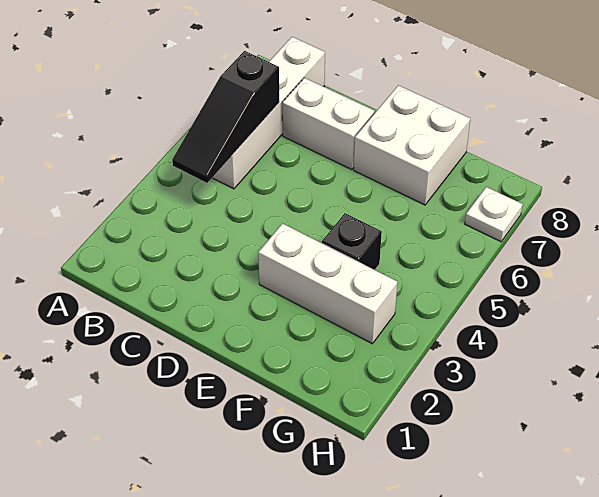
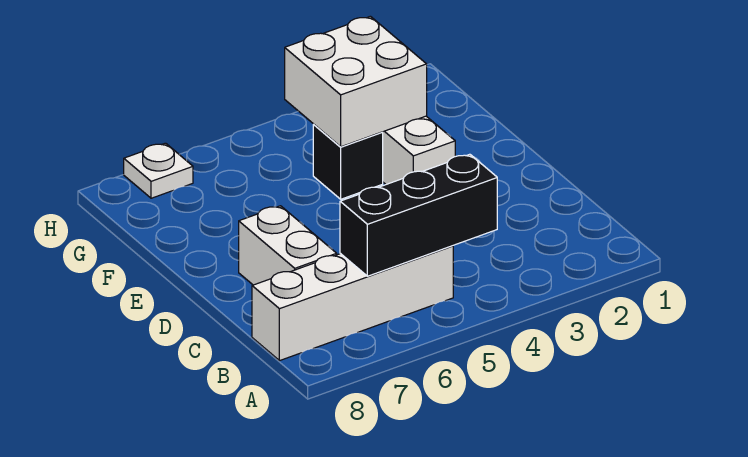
black slope B4:B6 level 2 top 6 -> black brick B4:B6 level 2
white brick E7:F8 level 1 -> white brick F3:G4 level 2

